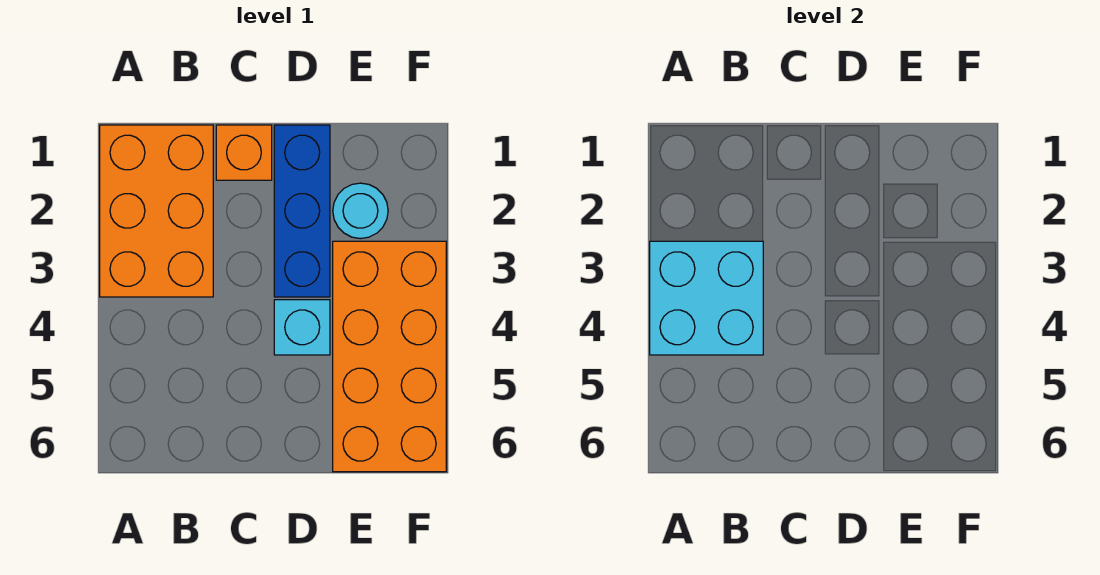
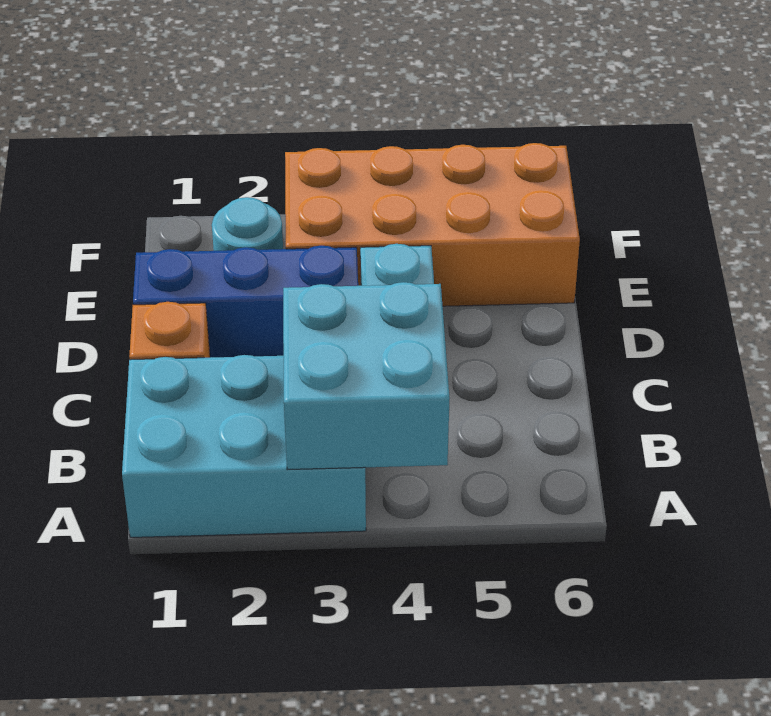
orange brick A1:B3 level 1 -> cyan brick A1:B3 level 1

